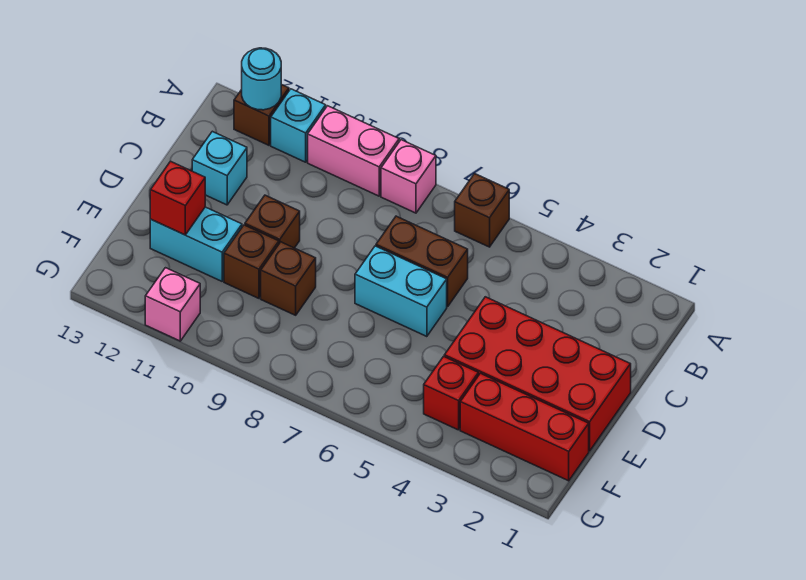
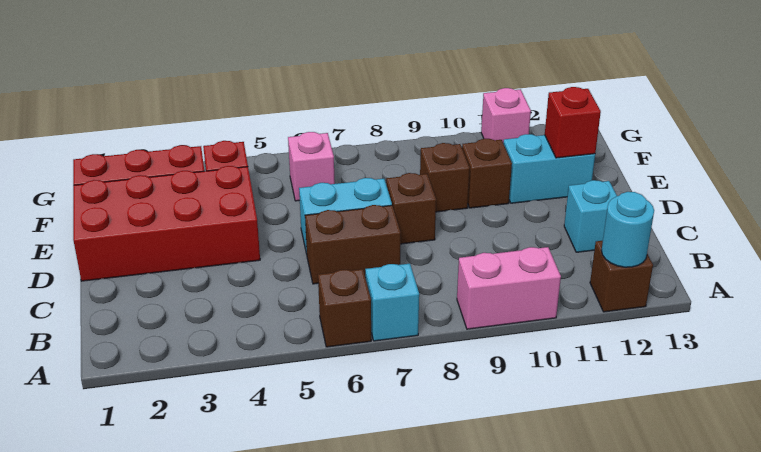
pink brick A8 level 1 -> pink brick F6 level 1
cyan brick A11 level 1 -> cyan brick A7 level 1
brown brick D10 level 1 -> brown brick D8 level 1

